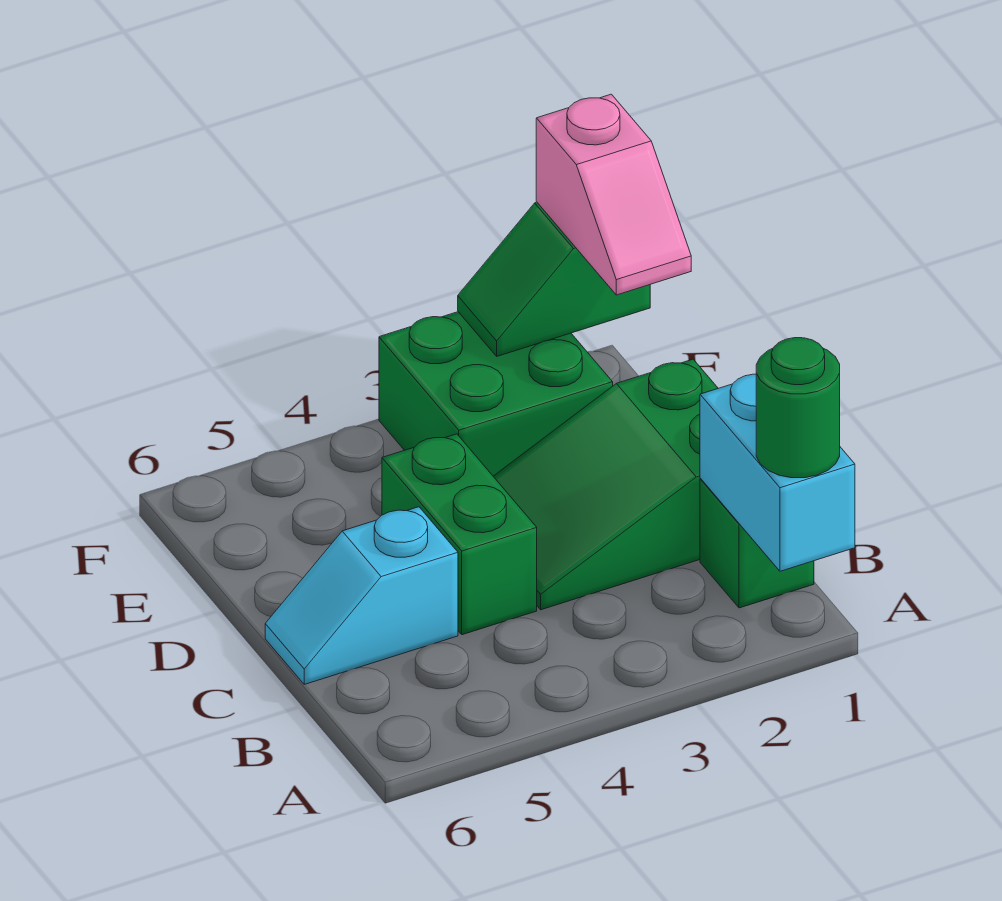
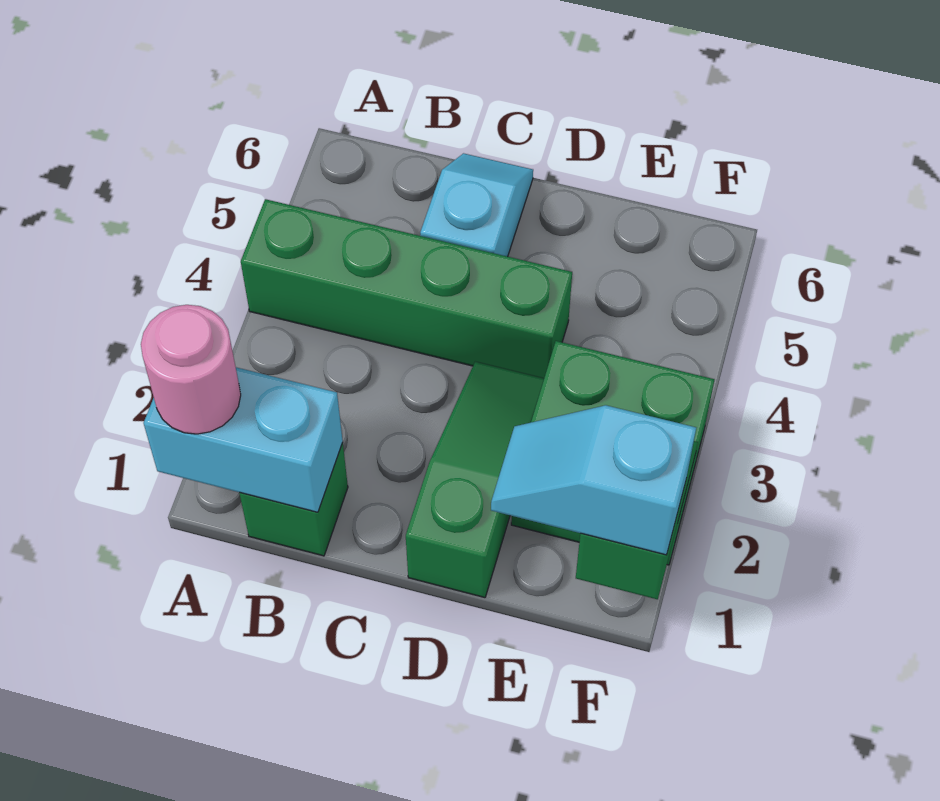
green round brick A1 level 3 -> pink round brick A1 level 3
green slope C1:D3 level 1 top 1 -> green slope D1:D3 level 1 top 1
green brick C4:D4 level 1 -> green brick A4:D4 level 1
pink slope E1:F1 level 3 top F -> cyan slope E1:F1 level 3 top F

